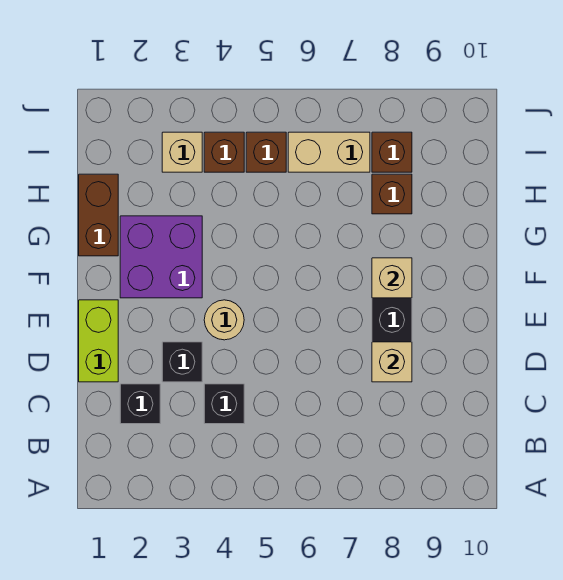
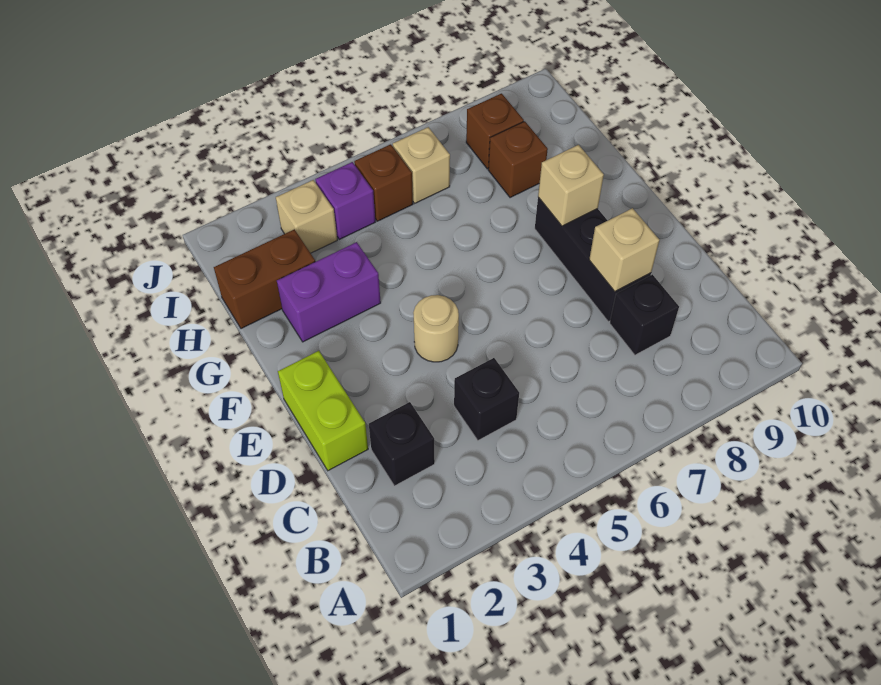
black brick D3 level 1 -> black brick C8 level 1
purple brick F2:G3 level 1 -> purple brick G2:G3 level 1
brown brick G1:H1 level 1 -> brown brick H1:H2 level 1
brown brick I4 level 1 -> purple brick I4 level 1
tan brick I6:I7 level 1 -> tan brick I6 level 1

